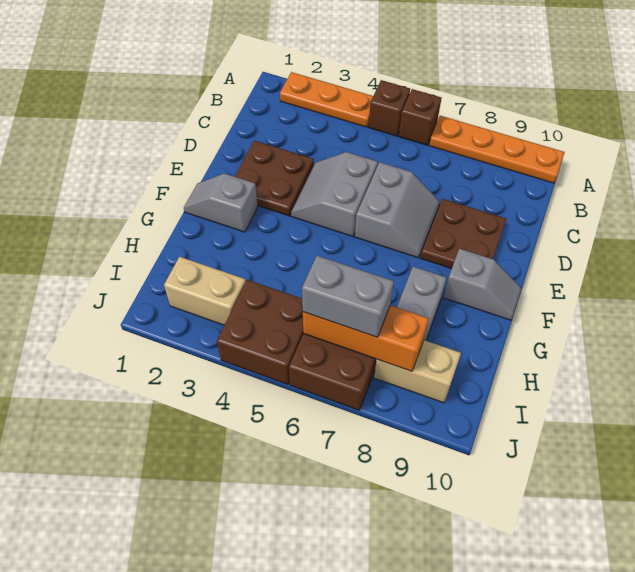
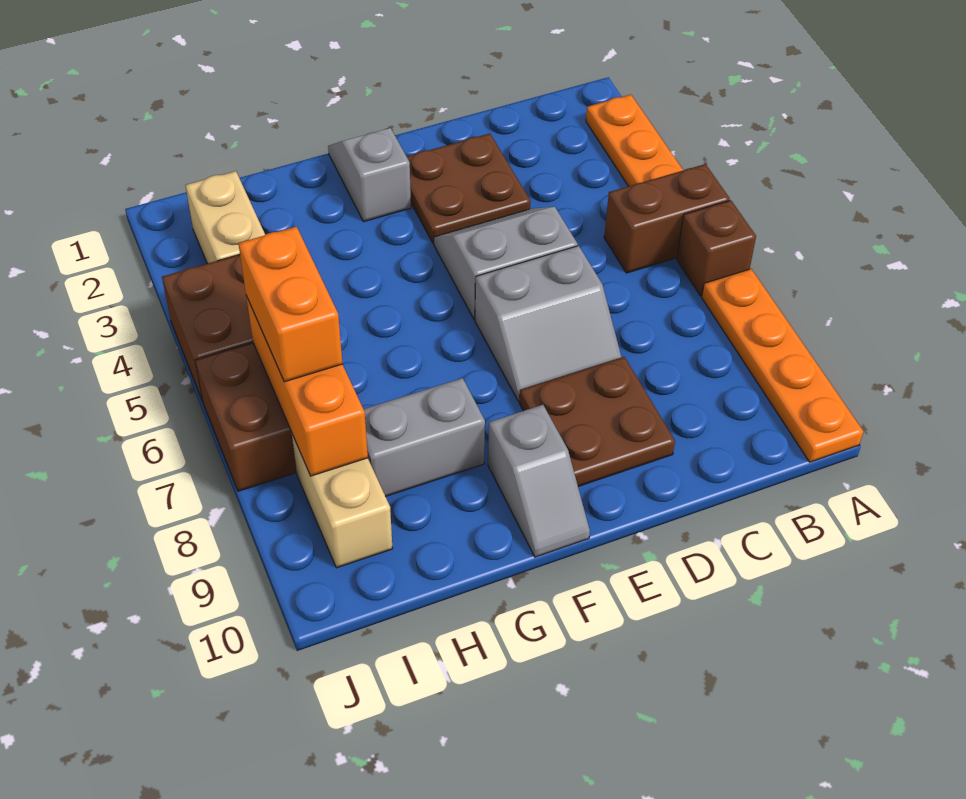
brown brick A5 level 1 -> brown brick A5:B5 level 1
grey brick I6:I7 level 3 -> orange brick I6:I7 level 3

